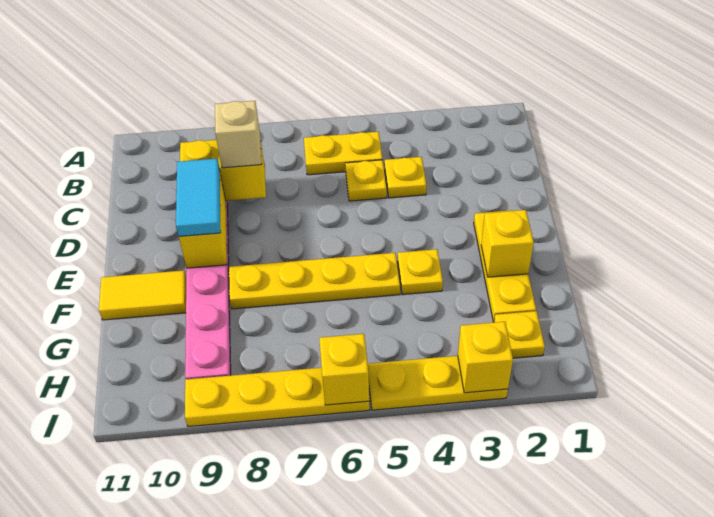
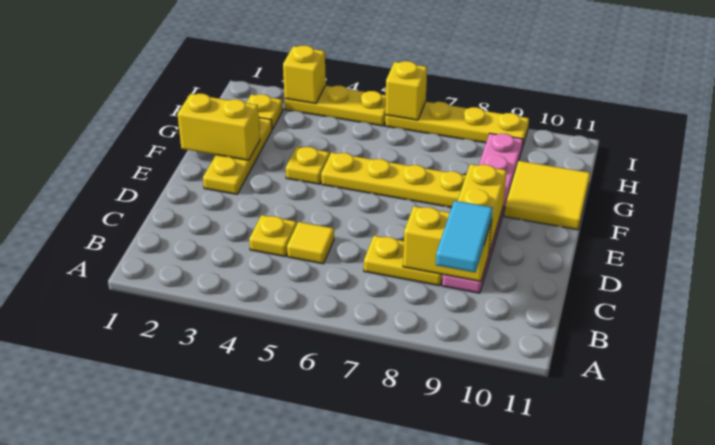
yellow plate B5:B6 level 1 -> yellow plate C7:C8 level 1
yellow plate C5 level 1 -> yellow tile C5 level 1
tan brick C8 level 3 -> none
cyan tile D9:E9 level 3 -> cyan tile B9:C9 level 3
yellow brick F2 level 2 -> yellow brick F1:F2 level 2
yellow tile F10:F11 level 1 -> yellow tile F10:G11 level 1

